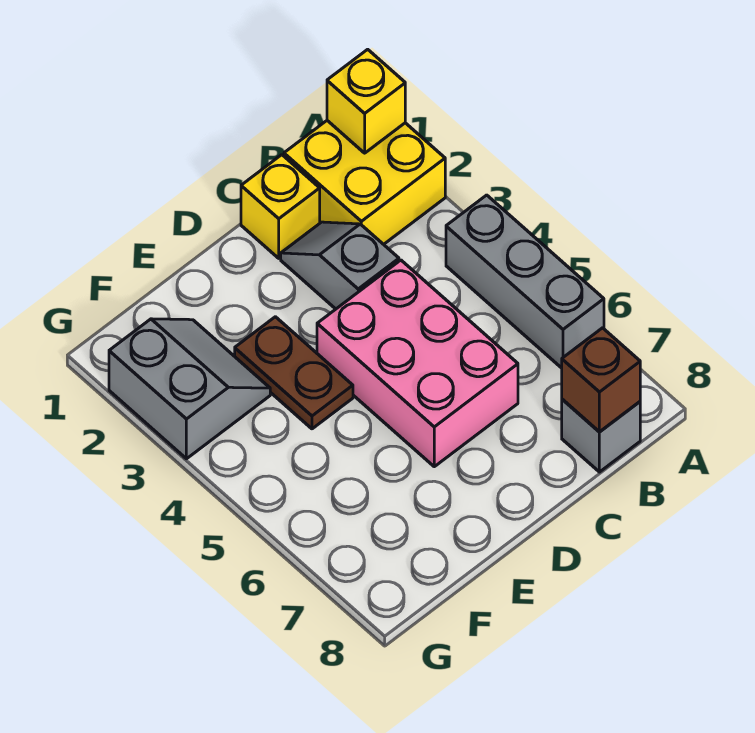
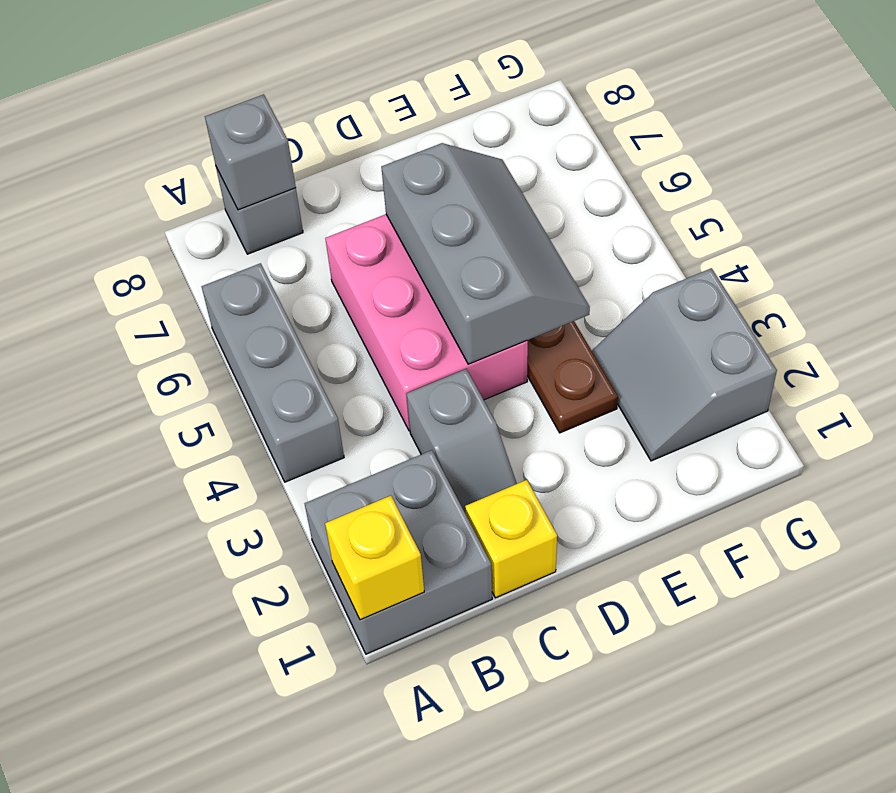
yellow brick A1:B2 level 1 -> grey brick A1:B2 level 1
brown brick B8 level 2 -> grey brick B8 level 2
none -> grey slope D4:E6 level 2 top D

